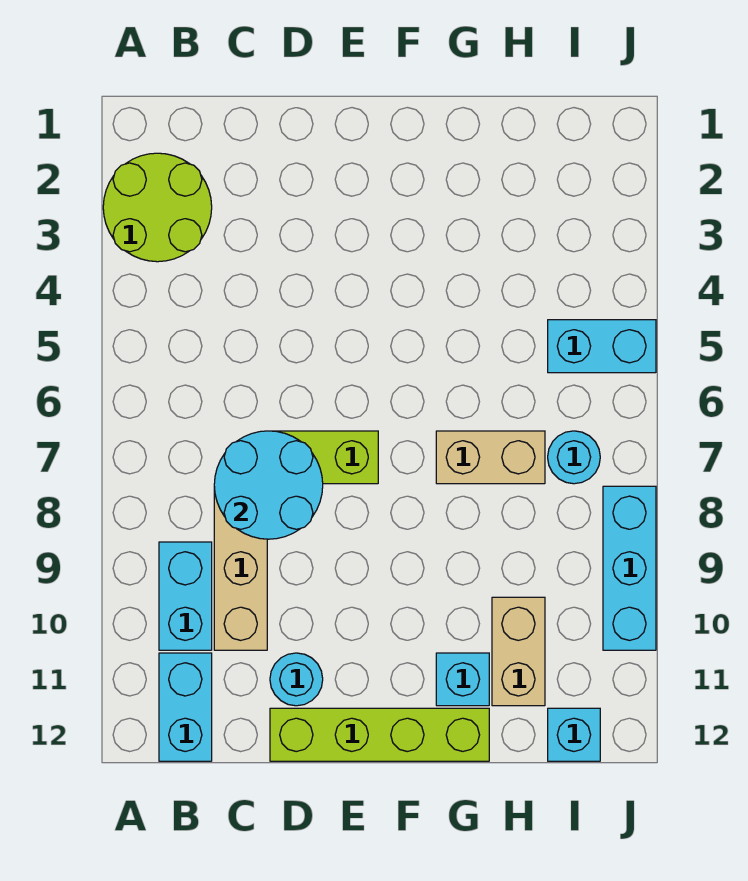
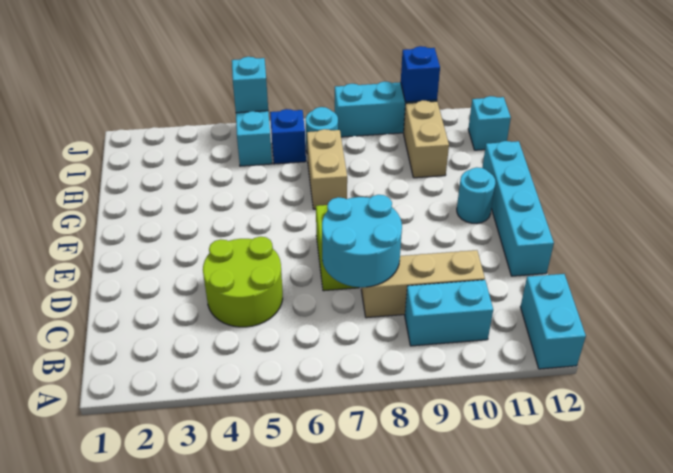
lime round brick A2:B3 level 1 -> lime round brick C4:D5 level 1
cyan brick B11:B12 level 1 -> cyan brick A12:B12 level 1
cyan round brick D11 level 1 -> cyan round brick F11 level 1
lime brick D12:G12 level 1 -> cyan brick D12:G12 level 1
cyan brick G11 level 1 -> cyan brick J5 level 2
tan brick H10:H11 level 1 -> tan brick H10:I10 level 1
none -> blue brick I6 level 1
none -> blue brick J10 level 2

